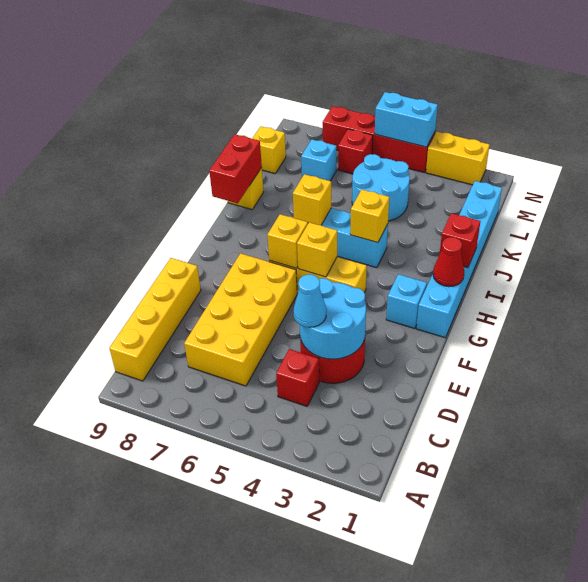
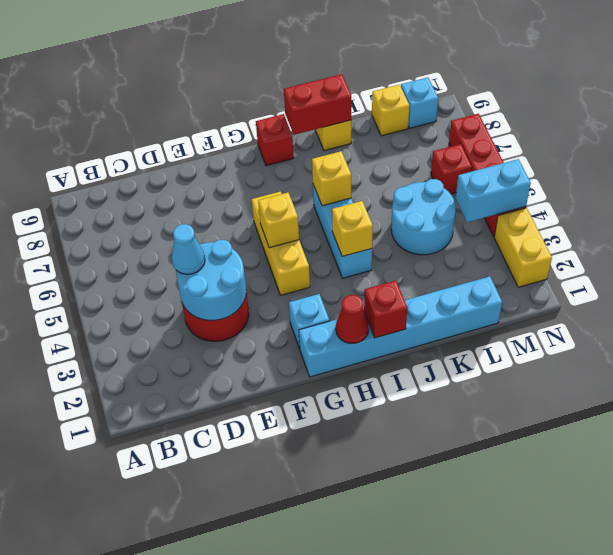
yellow brick B9:E9 level 1 -> none
red brick C4 level 1 -> red brick H9 level 1
yellow brick C6:F7 level 1 -> none
yellow brick G6 level 2 -> none
cyan brick L7 level 1 -> cyan brick M9 level 1
cyan brick N4:N5 level 2 -> cyan brick M4:N4 level 2

